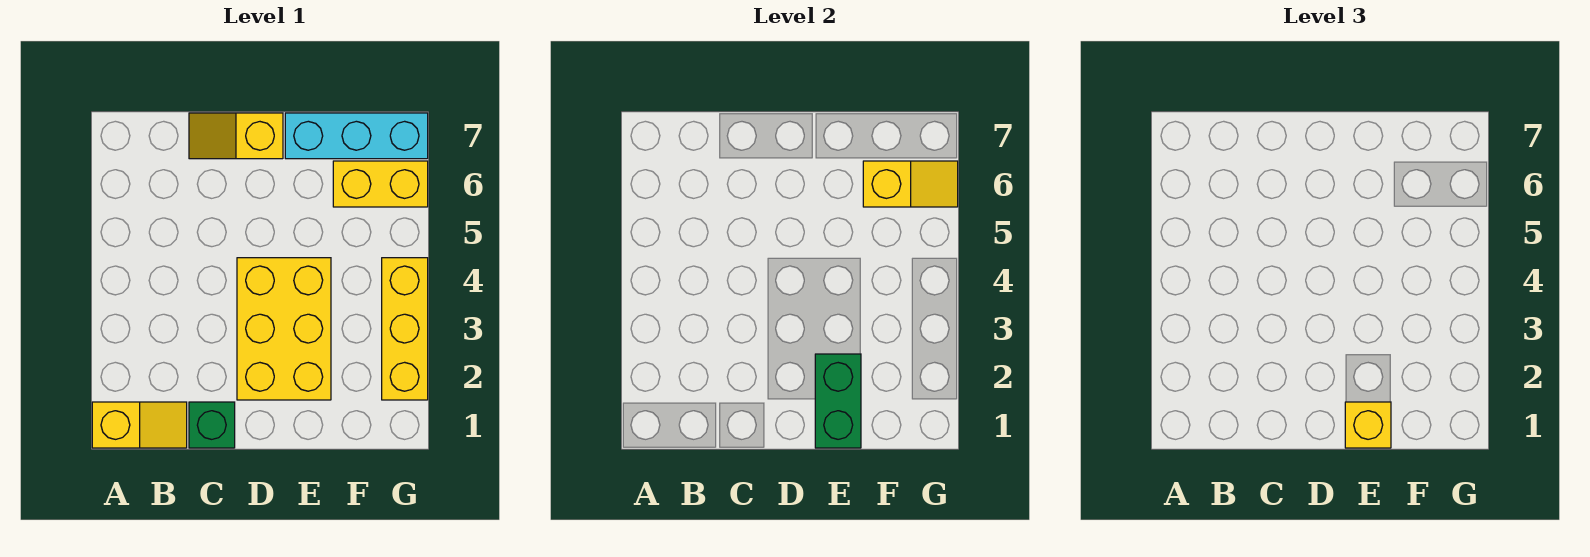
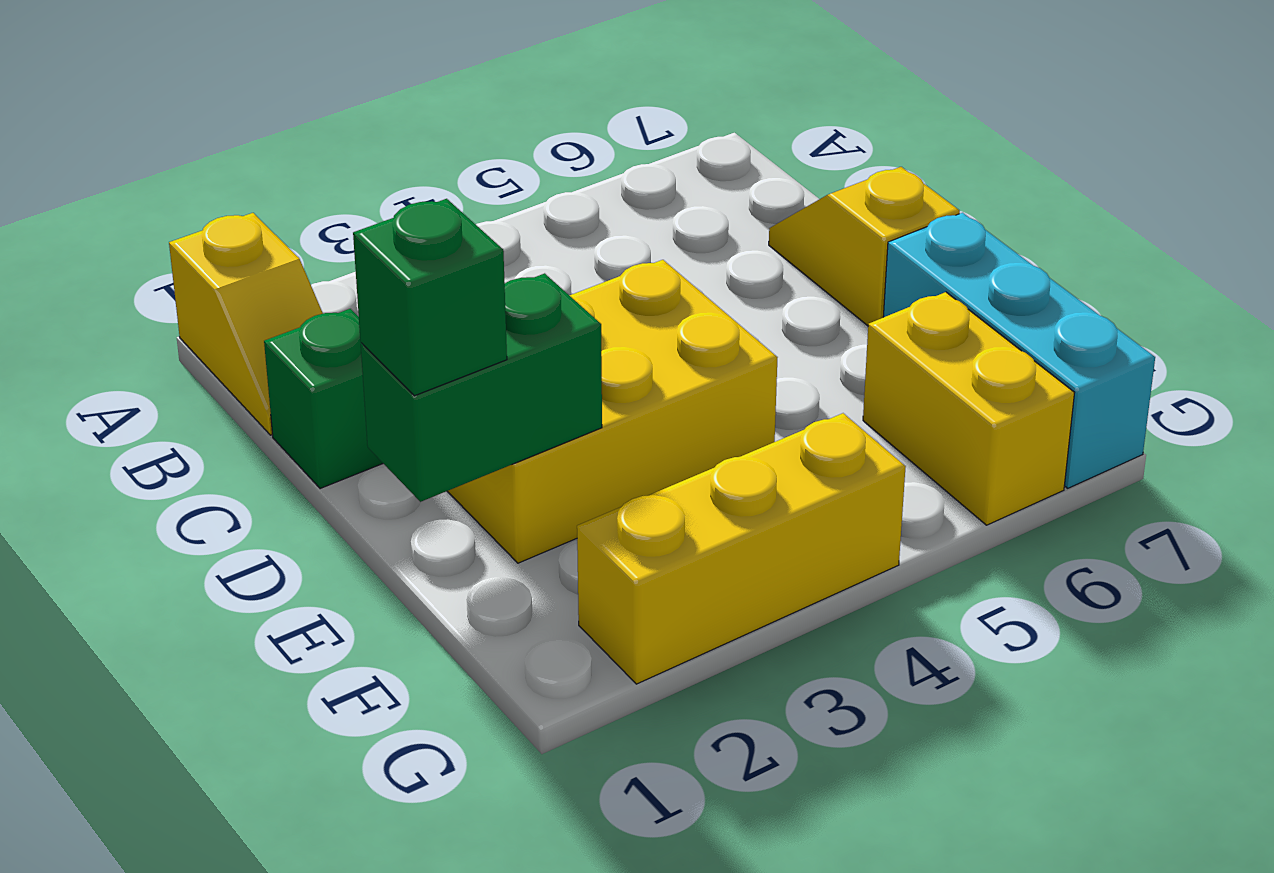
yellow brick E1 level 3 -> green brick E1 level 3
yellow slope F6:G6 level 2 top F -> none

